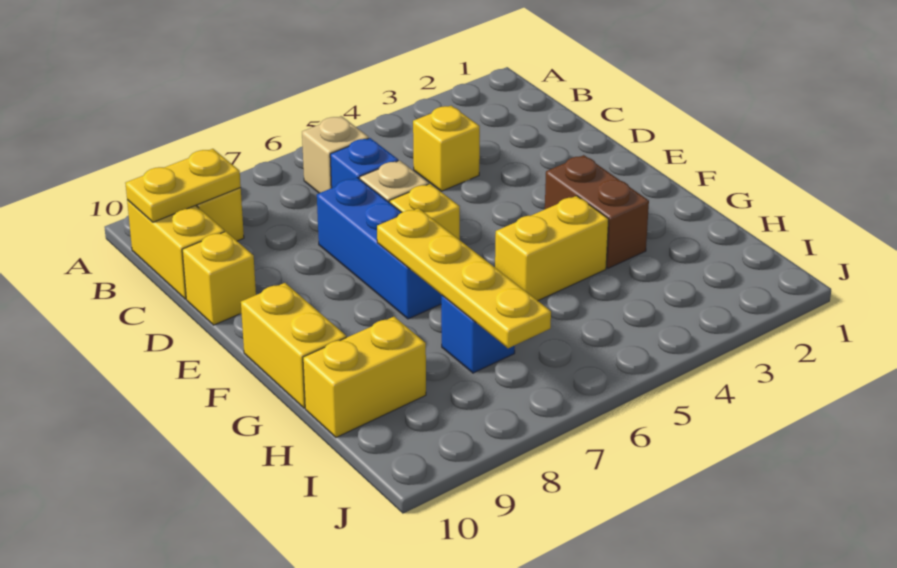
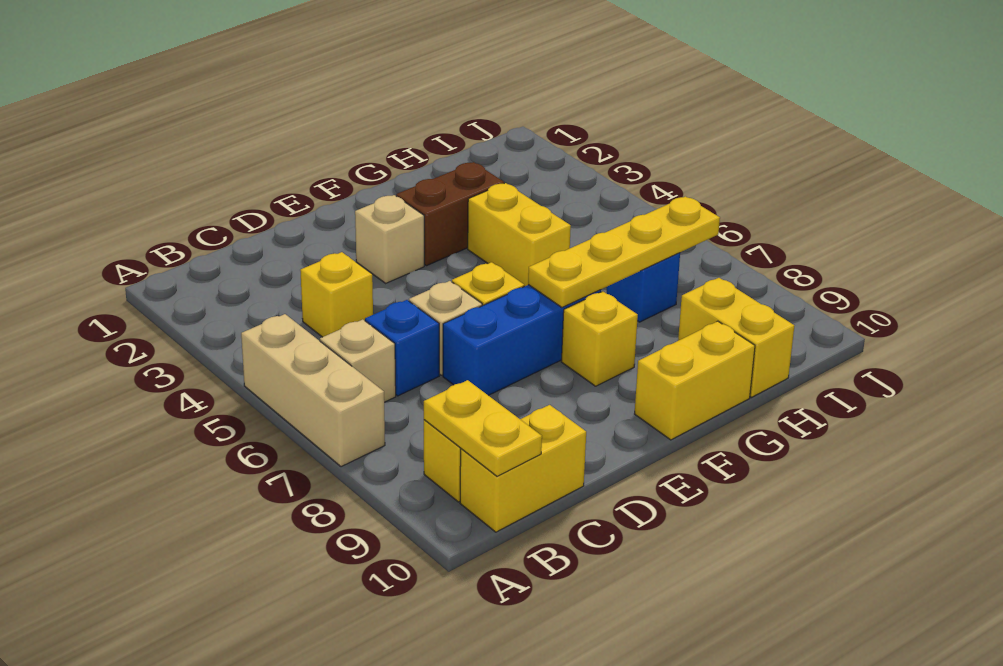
none -> tan brick A5:A7 level 1
yellow brick D10 level 1 -> yellow brick F8 level 1
none -> tan brick E3 level 1

